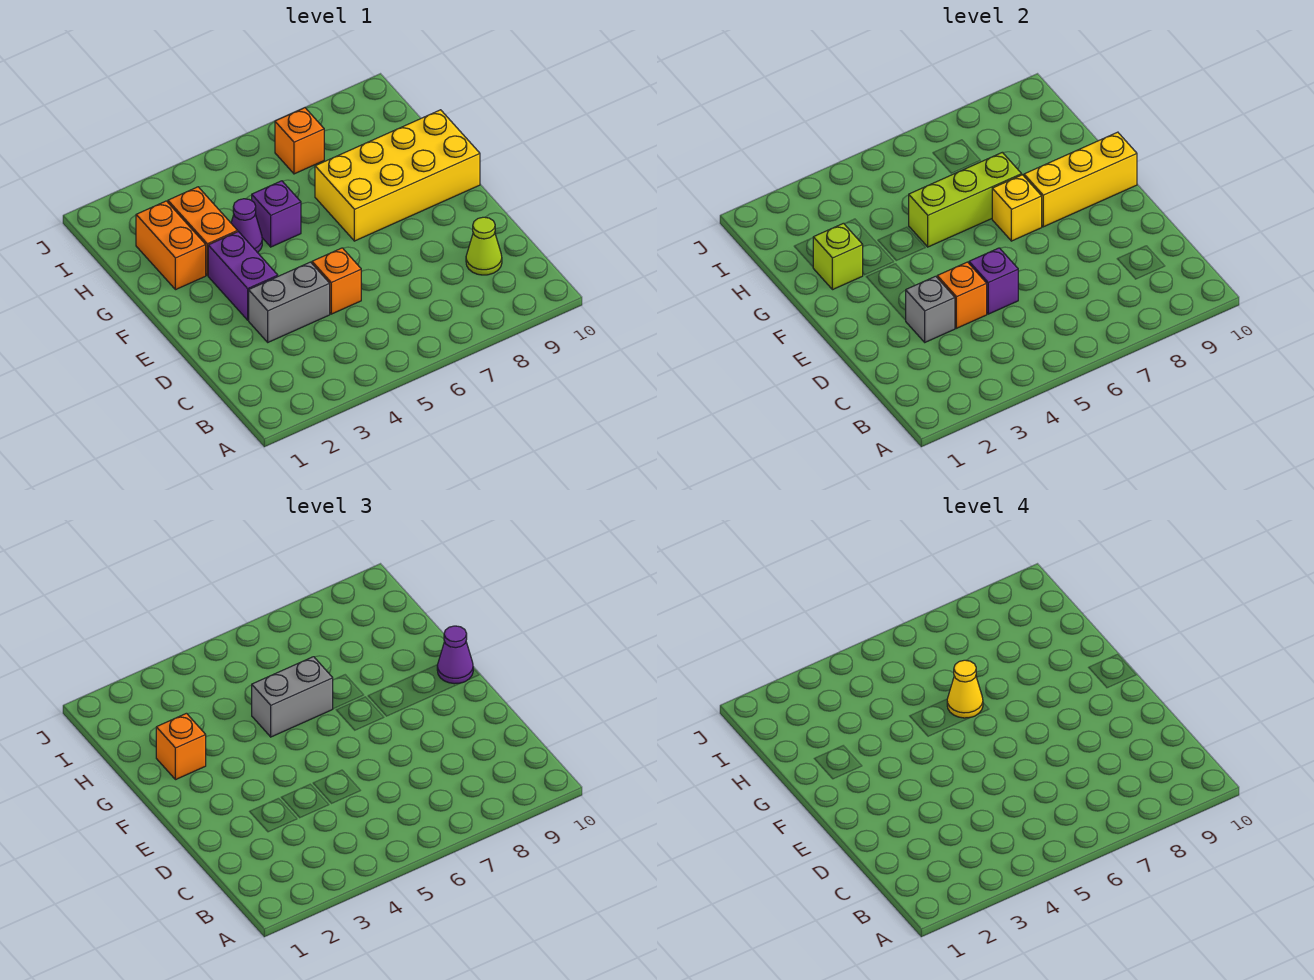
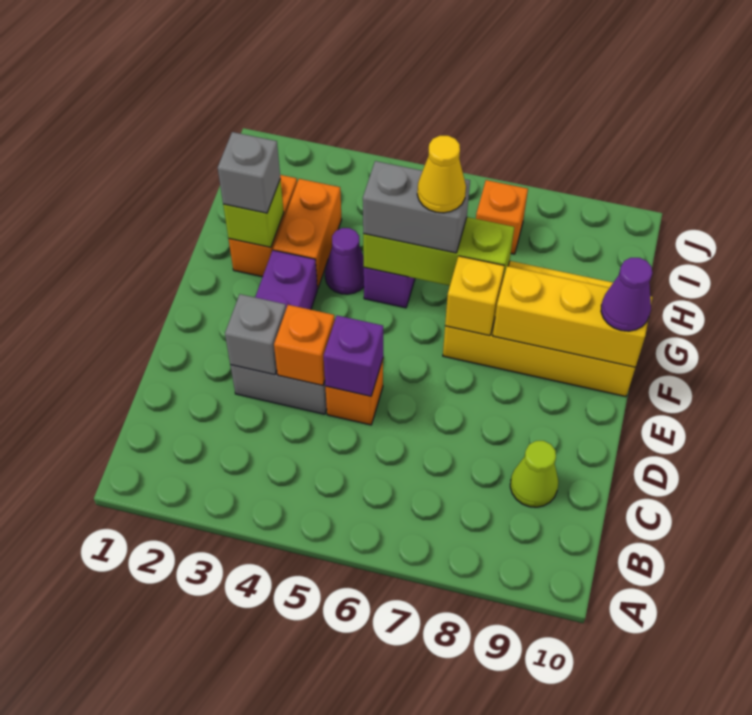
orange brick G2 level 3 -> grey brick G2 level 3

